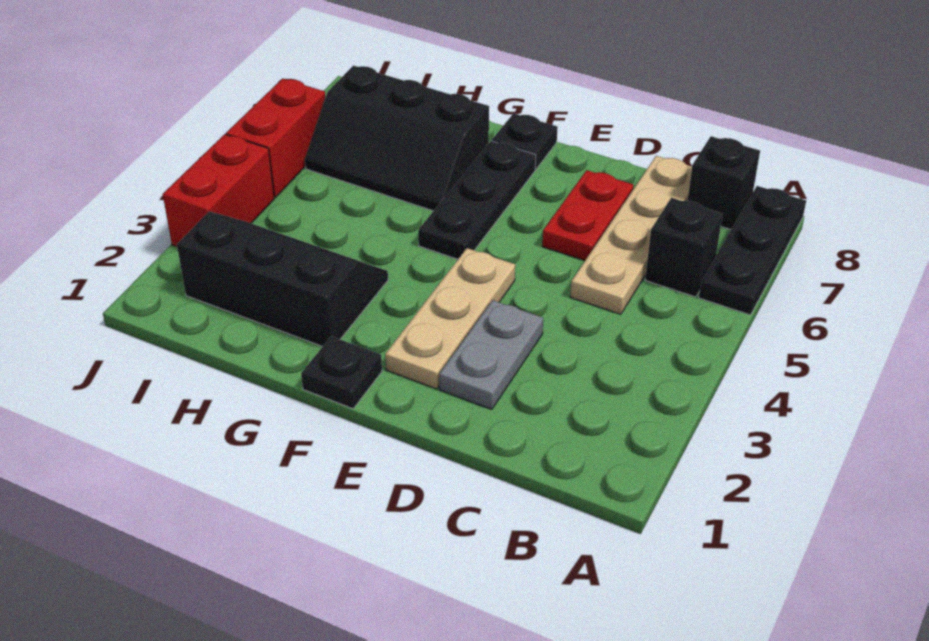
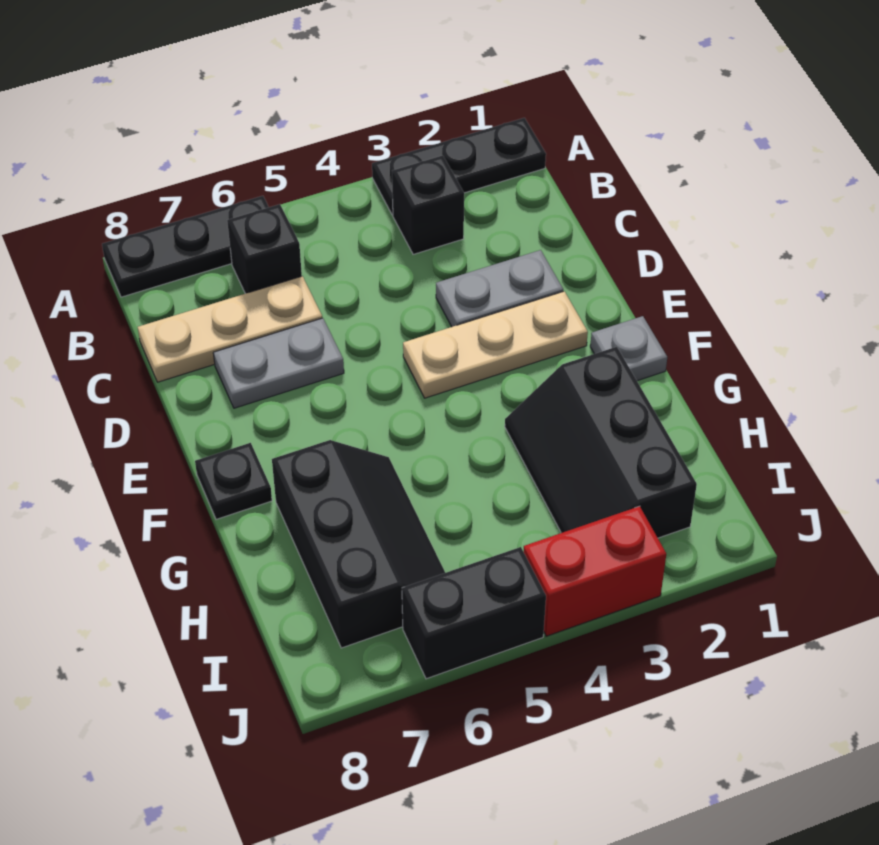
black brick B8 level 1 -> black brick B3 level 1
tan plate C5:C8 level 1 -> tan plate C6:C8 level 1
red plate D6:D7 level 1 -> grey plate D6:D7 level 1
black plate F1 level 1 -> grey plate F1 level 1
black plate F5:F7 level 1 -> black plate A1:A3 level 1
red brick J5:J6 level 1 -> black brick J5:J6 level 1

